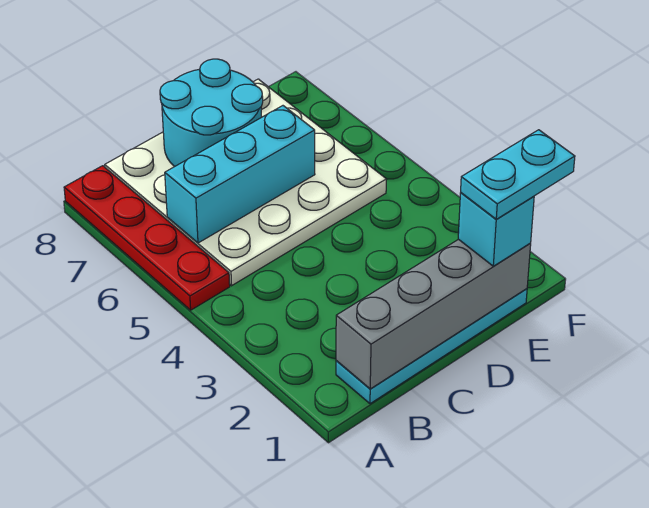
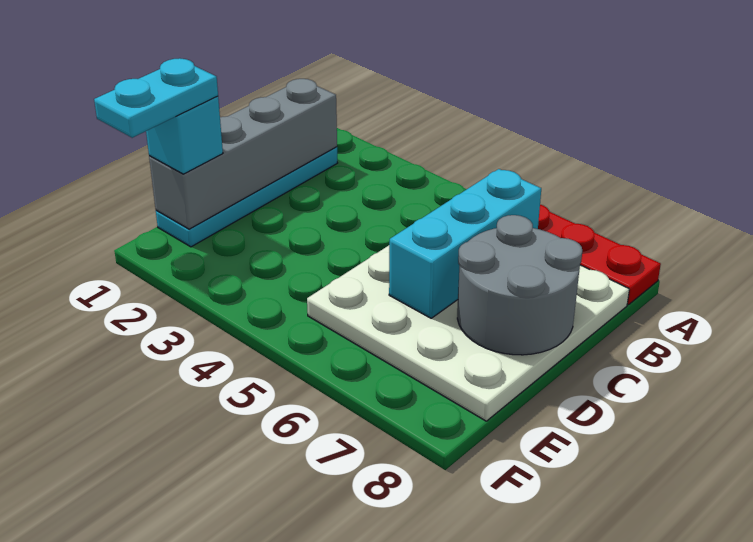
cyan round brick C7:D8 level 2 -> grey round brick C7:D8 level 2

